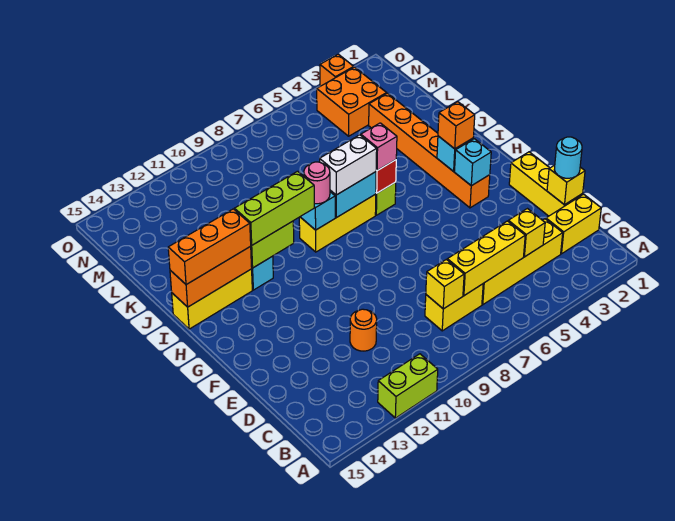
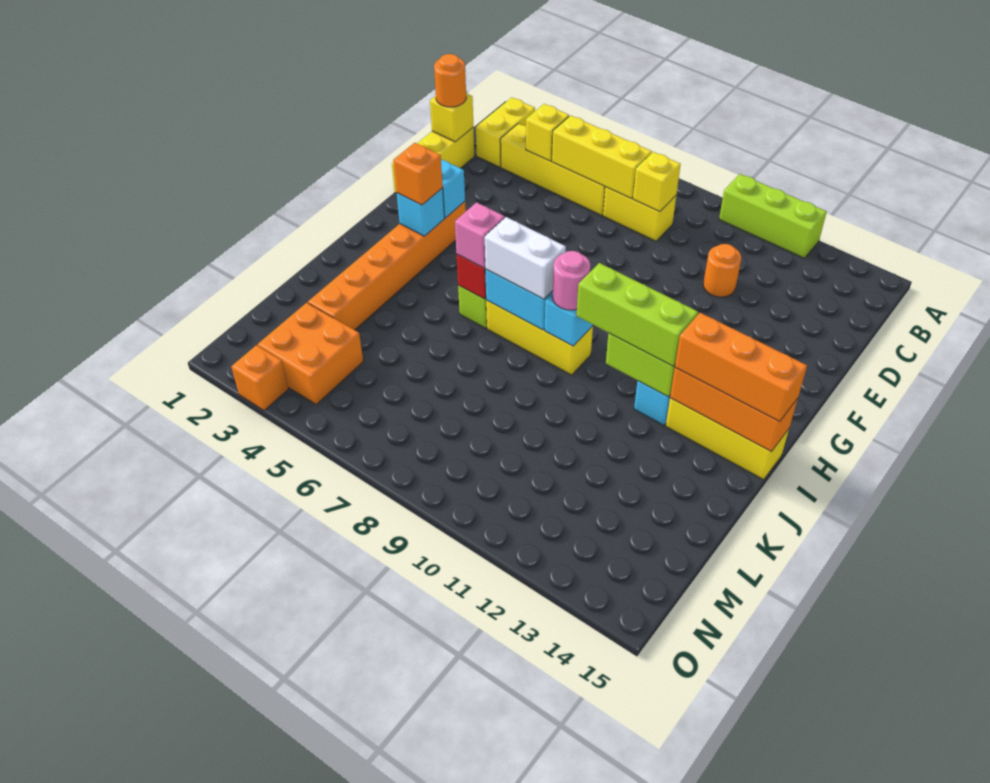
lime brick A11:A12 level 1 -> lime brick A10:A12 level 1
yellow brick C1:C2 level 1 -> yellow brick B2:C2 level 1
cyan round brick D1 level 3 -> orange round brick D1 level 3

